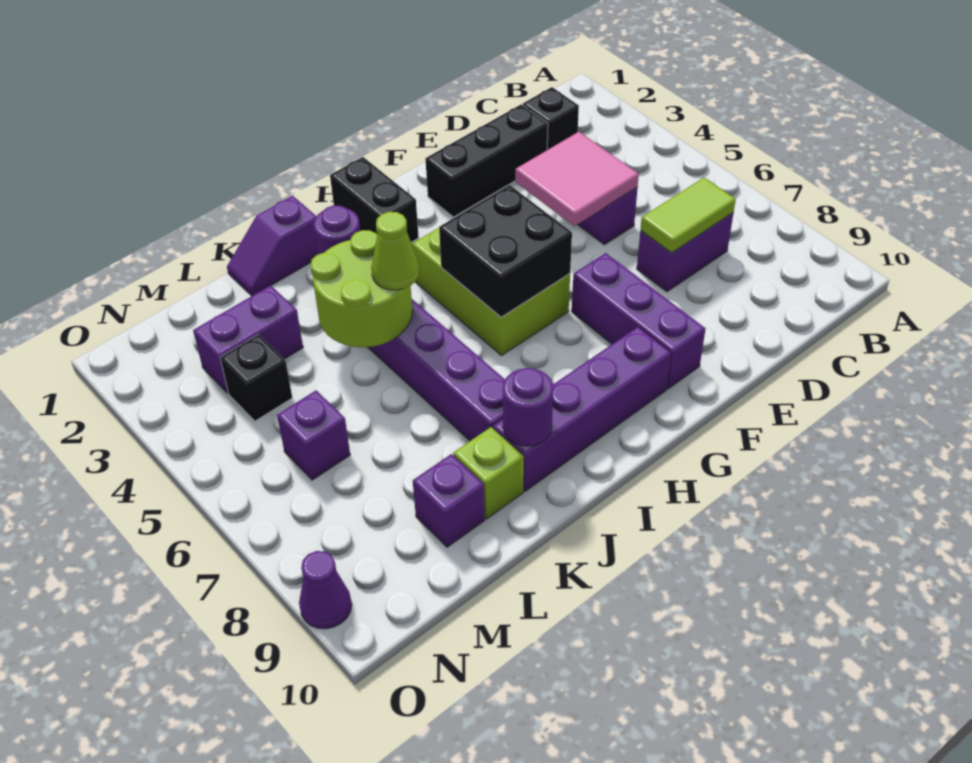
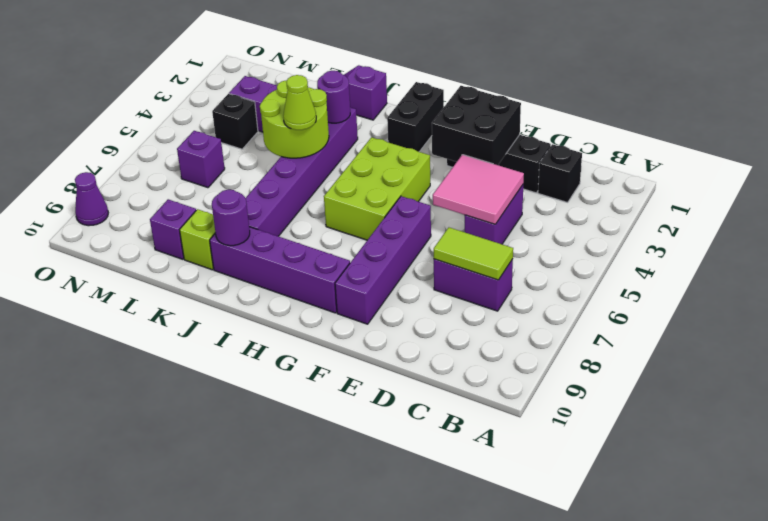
purple brick F7:F9 level 1 -> purple brick F6:F9 level 1
black brick G5:H6 level 2 -> black brick E2:F3 level 2

